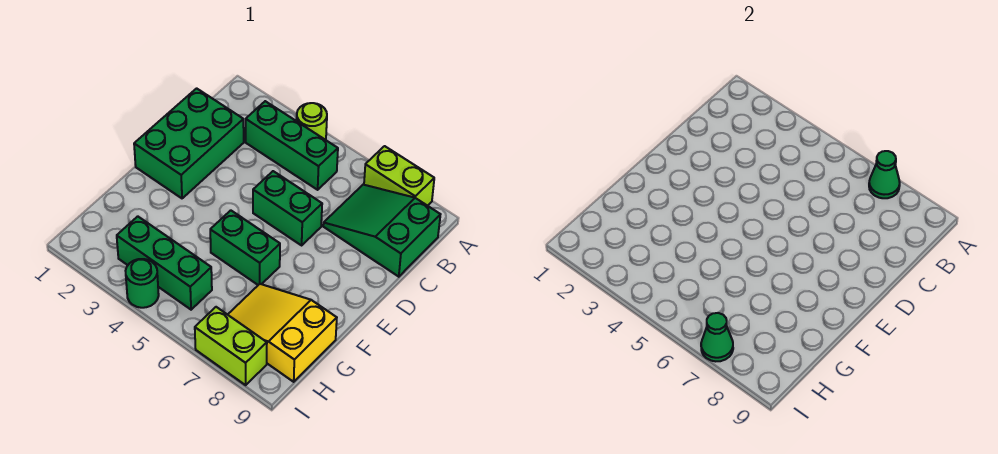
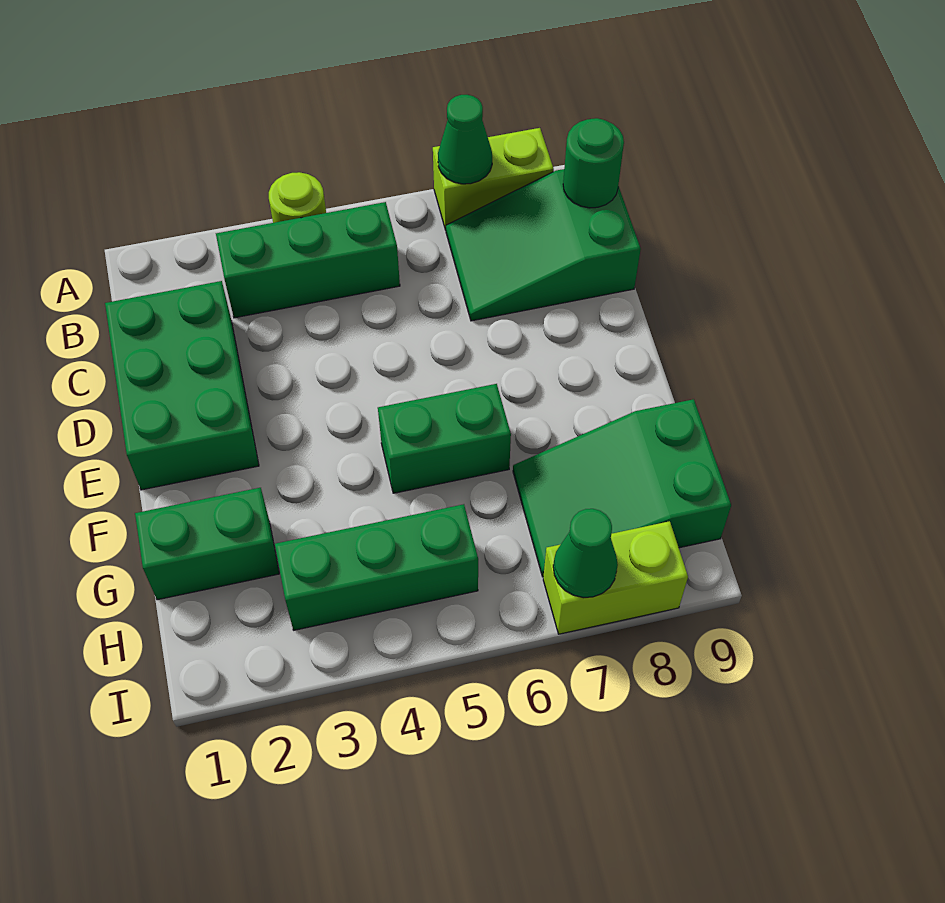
green brick D5:D6 level 1 -> green brick G1:G2 level 1
yellow slope G7:H9 level 1 top 9 -> green slope G7:H9 level 1 top 9
green round brick I4 level 1 -> green round brick B9 level 2

